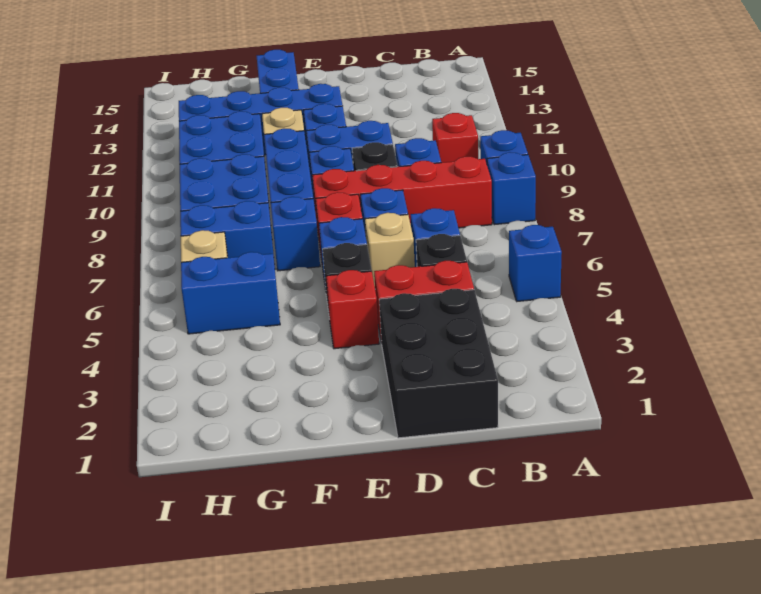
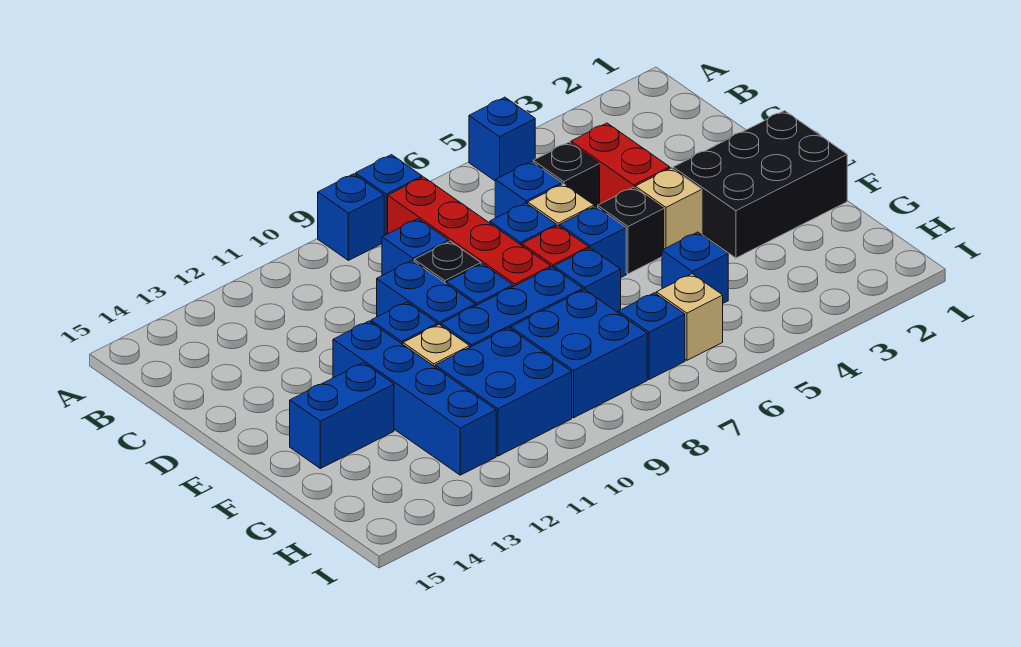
red brick B10 level 1 -> none
black brick C1:D3 level 1 -> black brick E1:F3 level 1
red brick E4 level 1 -> tan brick E4 level 1
blue brick G5:H5 level 1 -> blue brick G5 level 1
blue brick G7:H7 level 1 -> blue brick H7 level 1

